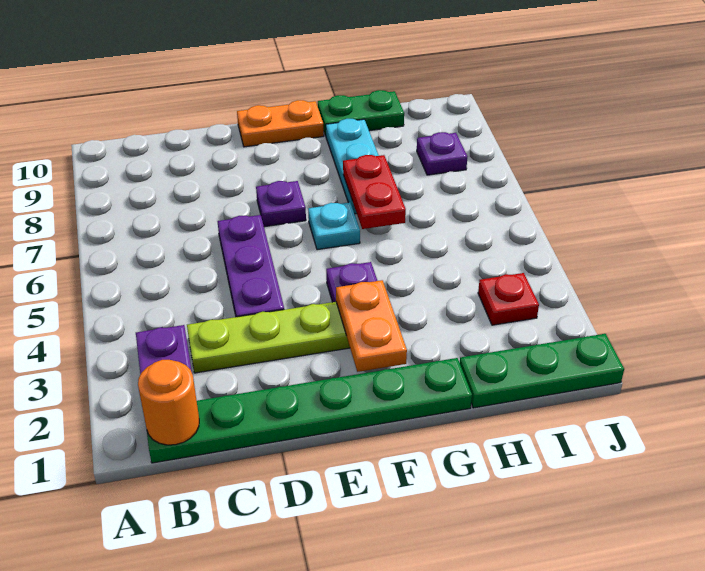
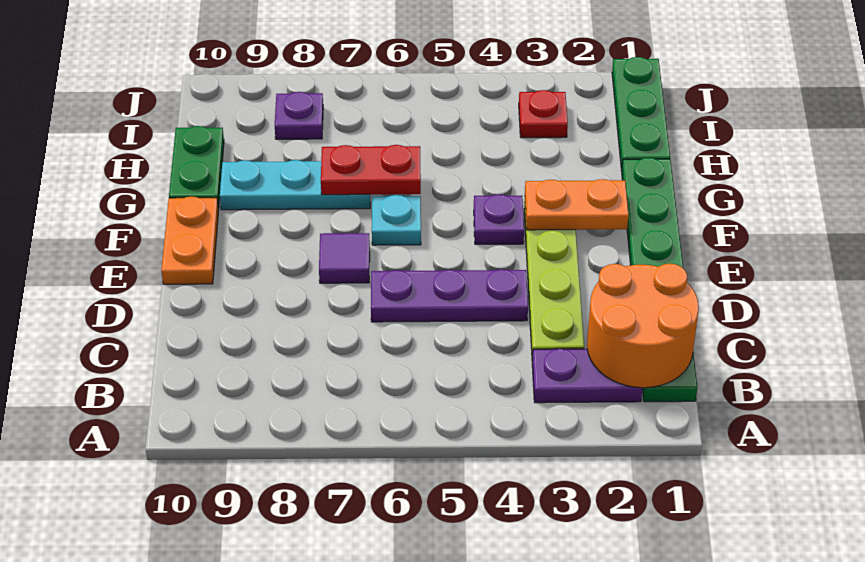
orange round brick B1 level 2 -> orange round brick B1:C2 level 2
purple plate E7 level 1 -> purple tile E7 level 1

